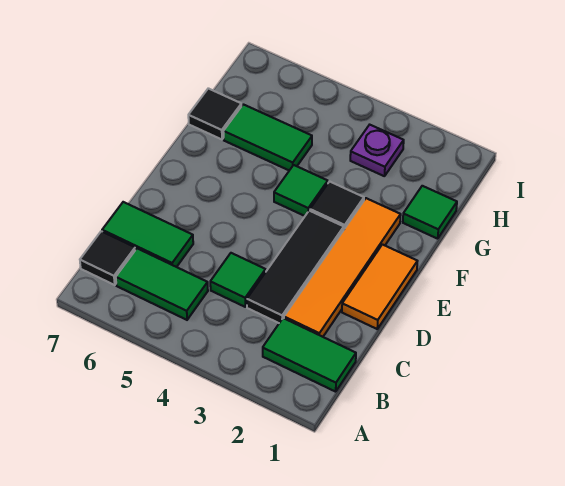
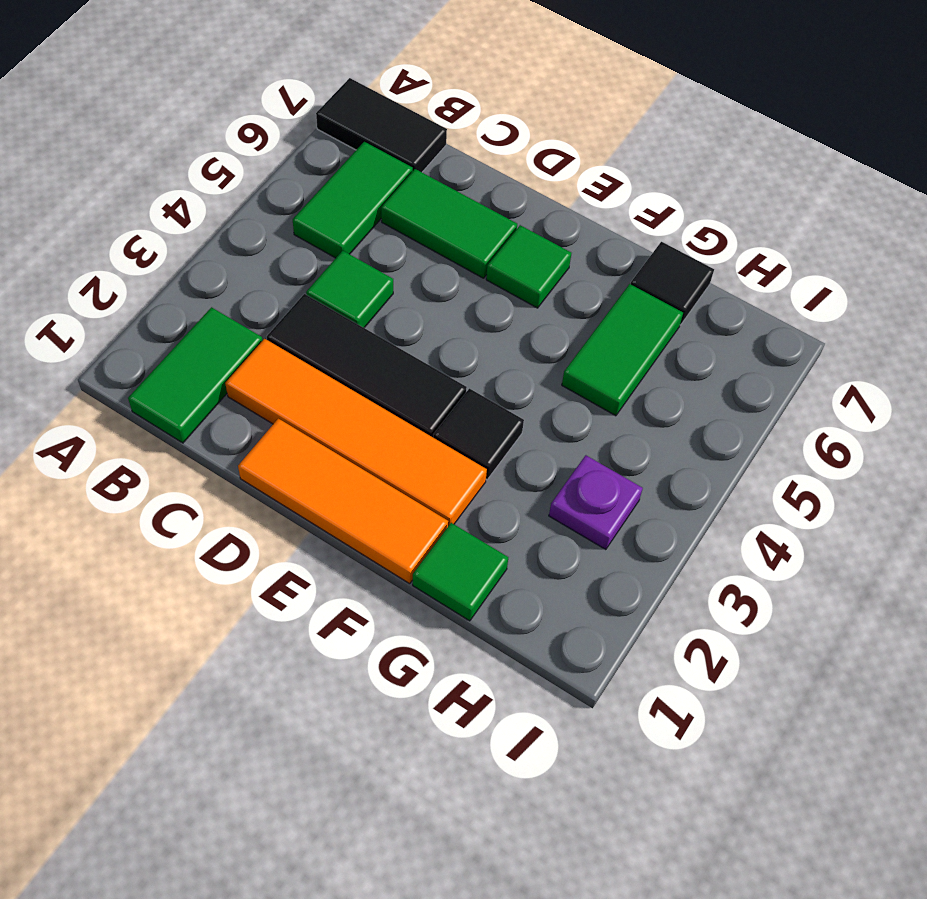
black tile B7 level 1 -> black tile A7:B7 level 1
green tile C6:C7 level 1 -> green tile C6:D6 level 1
orange tile D1:E1 level 1 -> orange tile D1:F1 level 1
green tile F4 level 1 -> green tile E6 level 1

